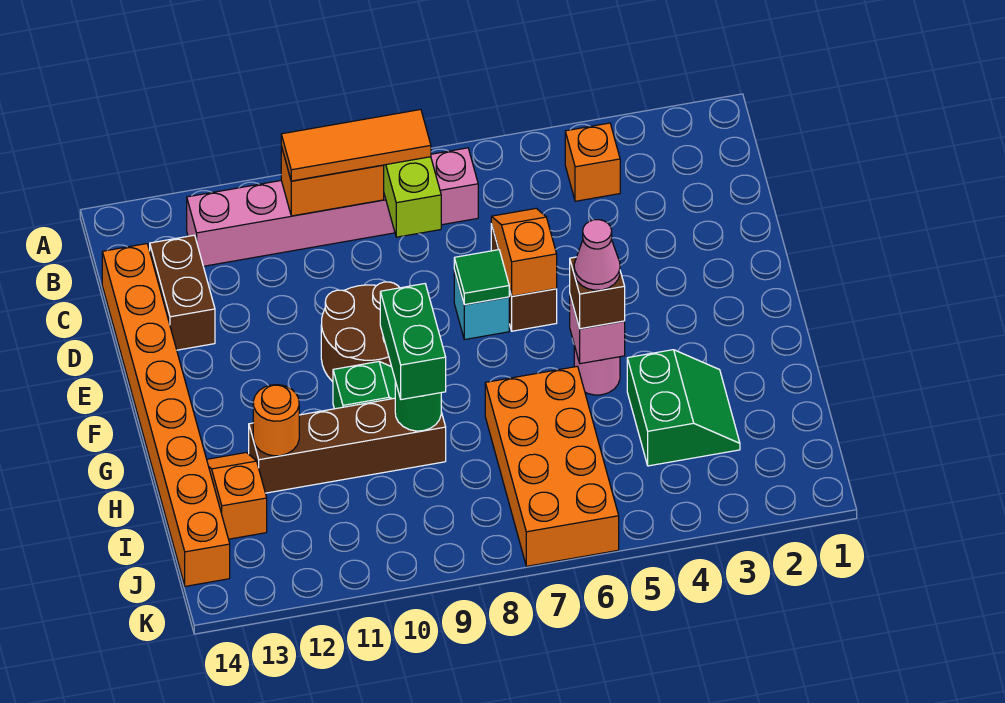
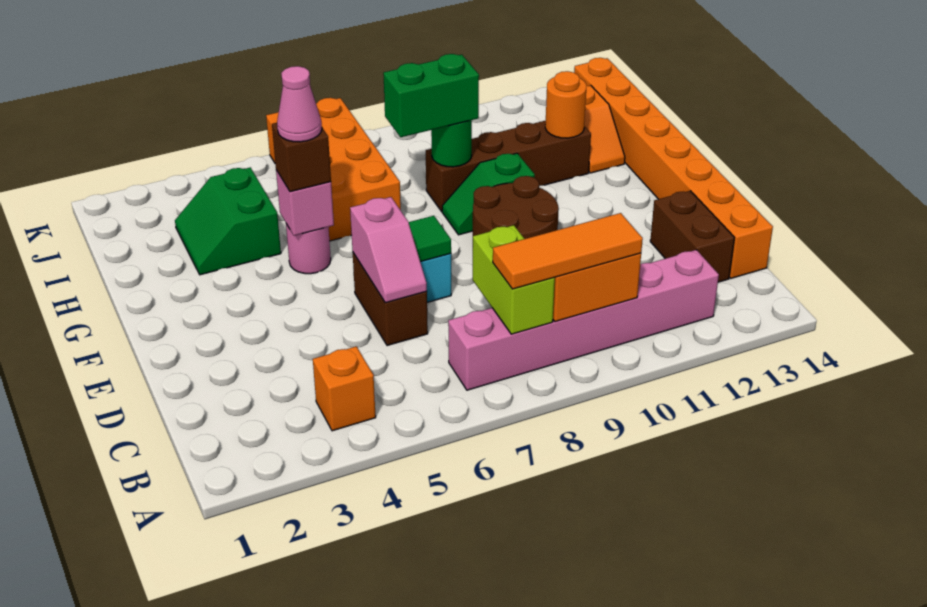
orange slope D6:E6 level 2 top E -> pink slope D6:E6 level 2 top E
green brick G9:H9 level 3 -> green brick H8:H9 level 3

